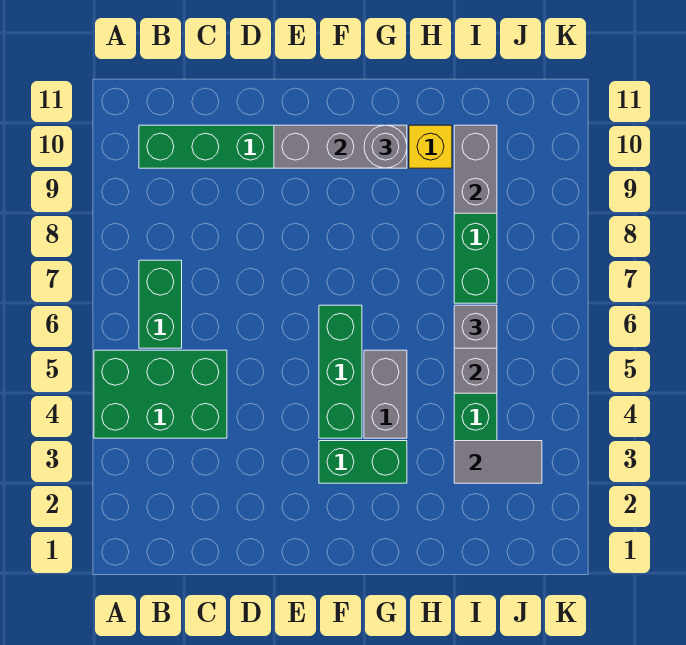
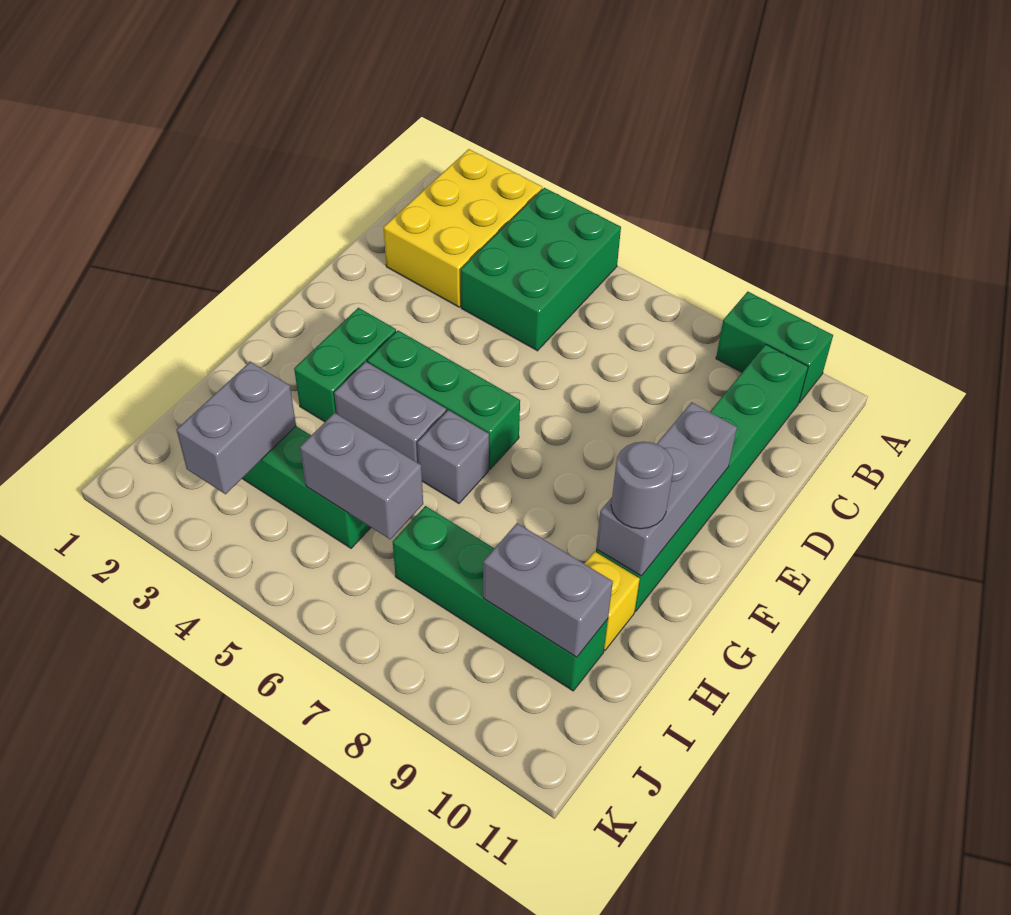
none -> yellow brick A2:C3 level 1
green brick B6:B7 level 1 -> green brick A9:A10 level 1
grey tile I3:J3 level 2 -> grey brick I3:J3 level 2
grey brick I6 level 3 -> grey brick G6 level 1

